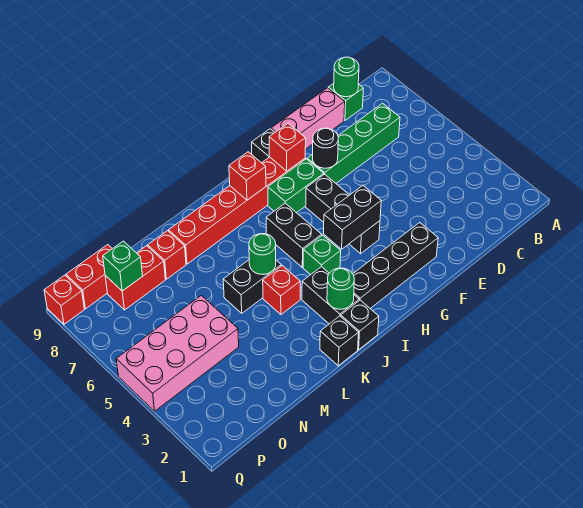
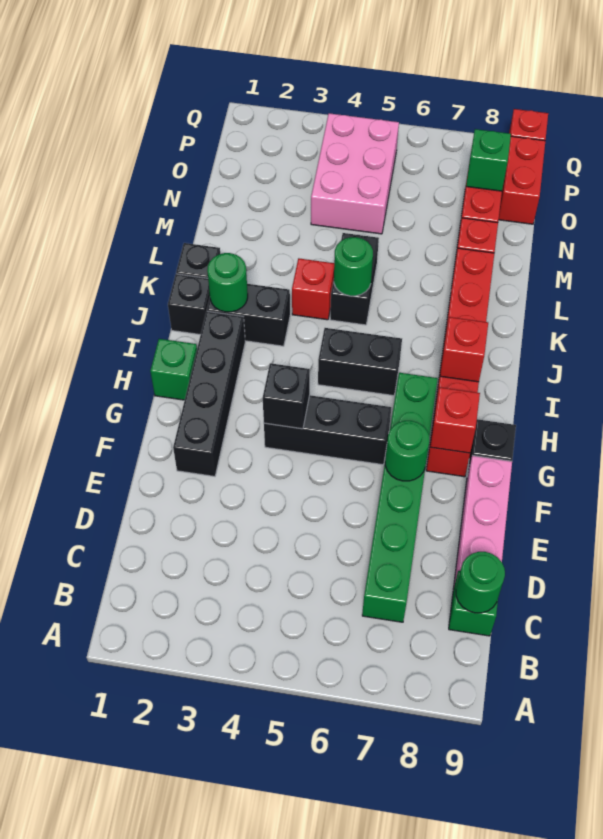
black round brick F7 level 2 -> green round brick F7 level 2
black brick G4:H4 level 2 -> black brick G4 level 2
green brick I4 level 1 -> green brick H1 level 1
pink brick N4:Q5 level 1 -> pink brick N4:P5 level 1

